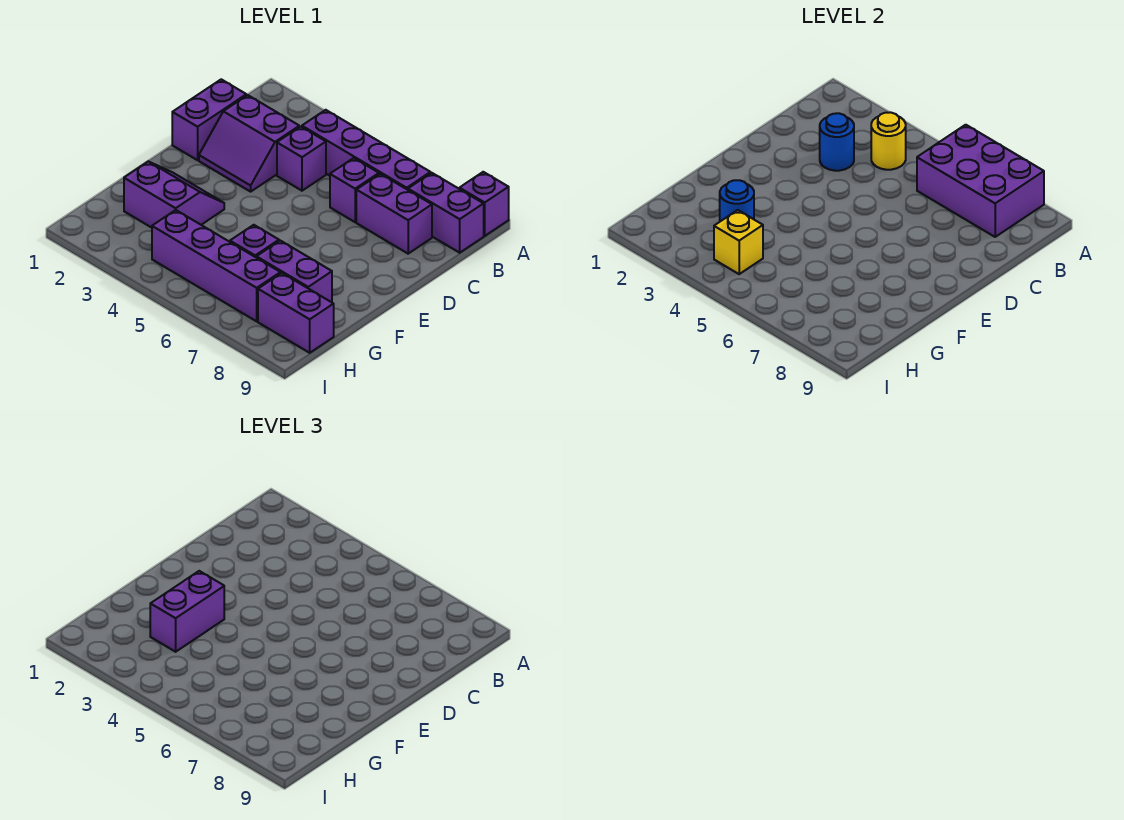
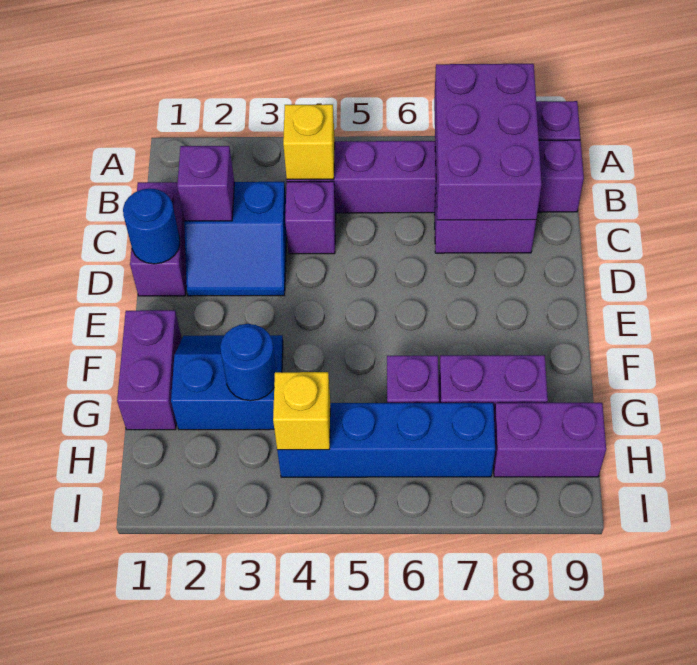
purple brick A6:B8 level 2 -> purple brick A7:C8 level 2
yellow round brick B4 level 2 -> yellow brick B4 level 2
purple slope C2:D3 level 1 top C -> blue slope C2:D3 level 1 top C
blue round brick C3 level 2 -> blue round brick D1 level 2
purple brick C6 level 1 -> purple brick C2 level 2
purple slope F2:G3 level 1 top G -> blue slope F2:G3 level 1 top G
purple brick F3:G3 level 3 -> purple brick F1:G1 level 1
purple brick H4:H7 level 1 -> blue brick H4:H7 level 1

